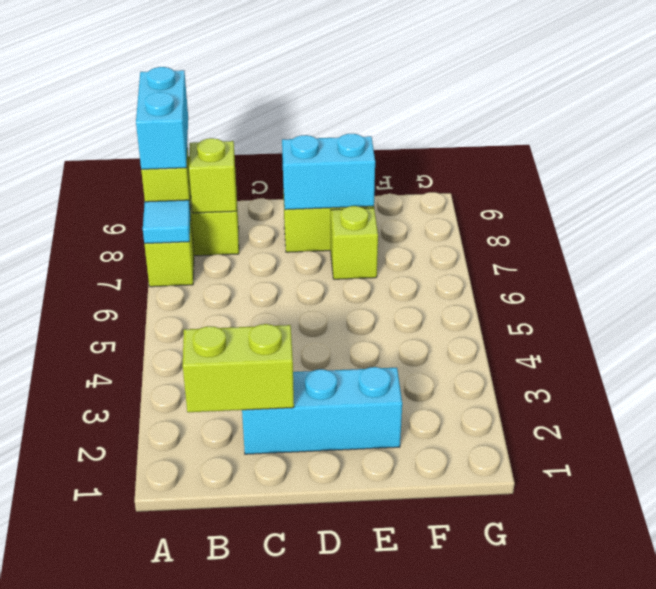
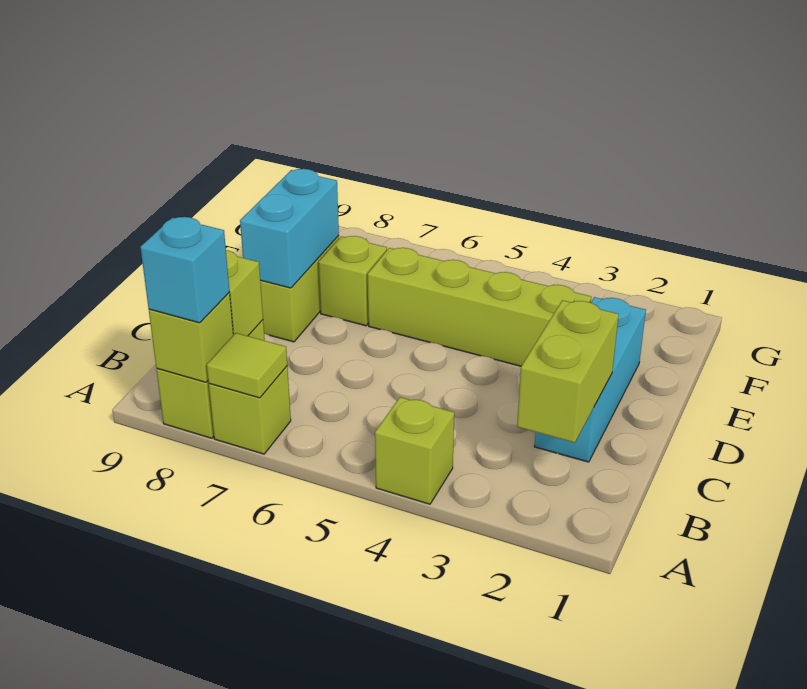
none -> lime brick A4 level 1
cyan tile A7 level 2 -> lime tile A7 level 2
cyan brick A8:A9 level 3 -> cyan brick A8 level 3
none -> lime brick E3:E6 level 1

